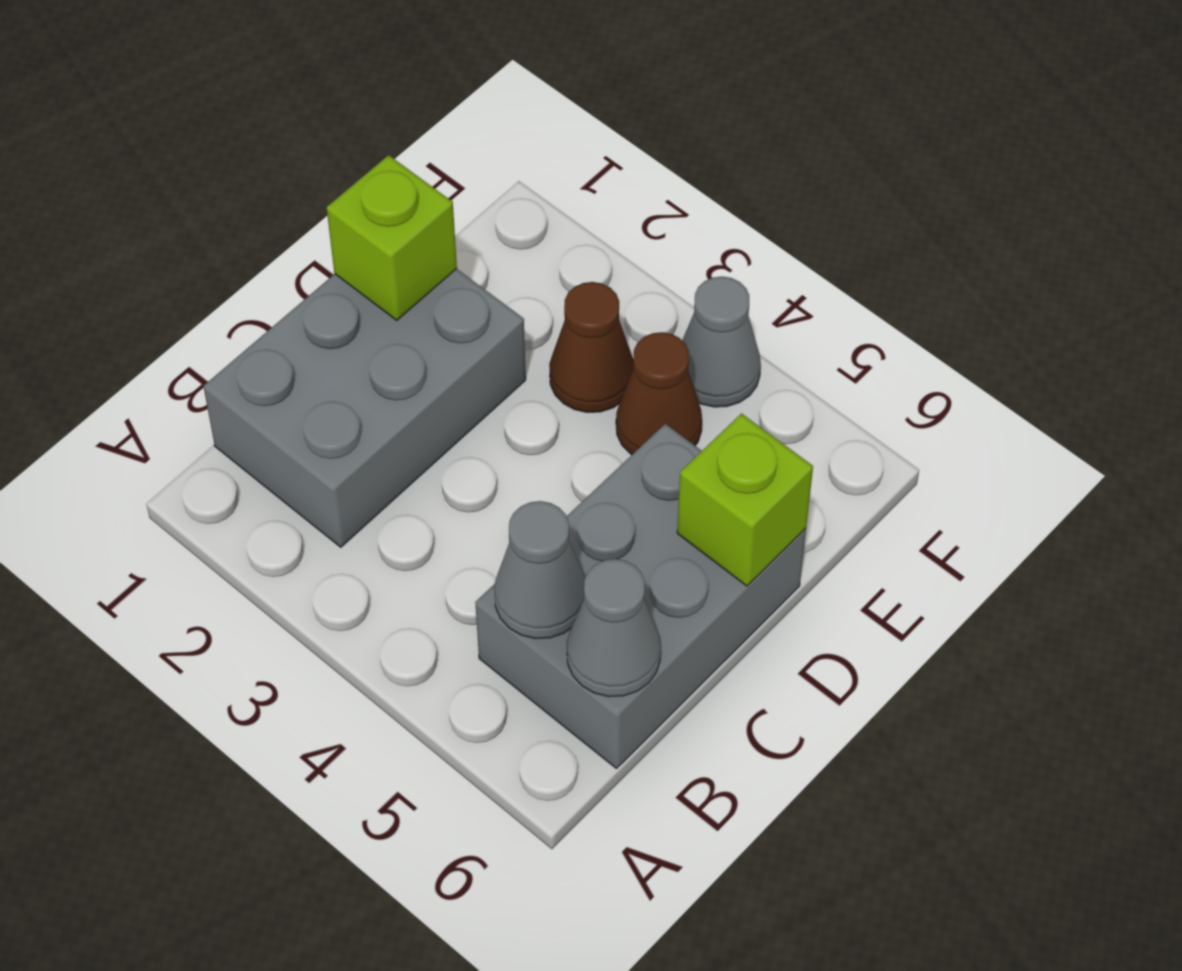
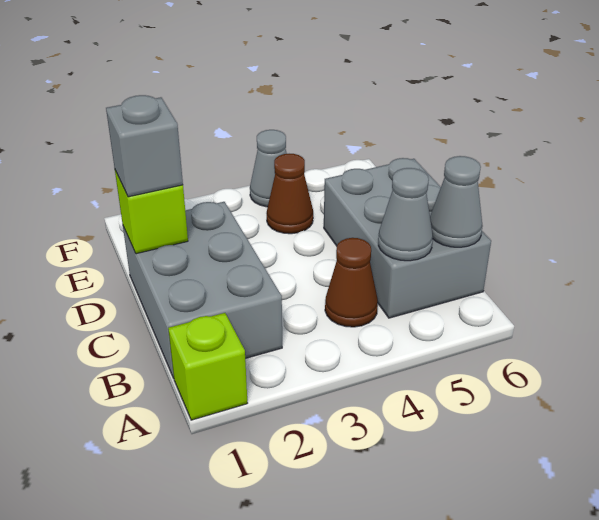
none -> grey brick D1 level 3
lime brick D6 level 2 -> lime brick A1 level 1
brown cone E3 level 1 -> brown cone B4 level 1

